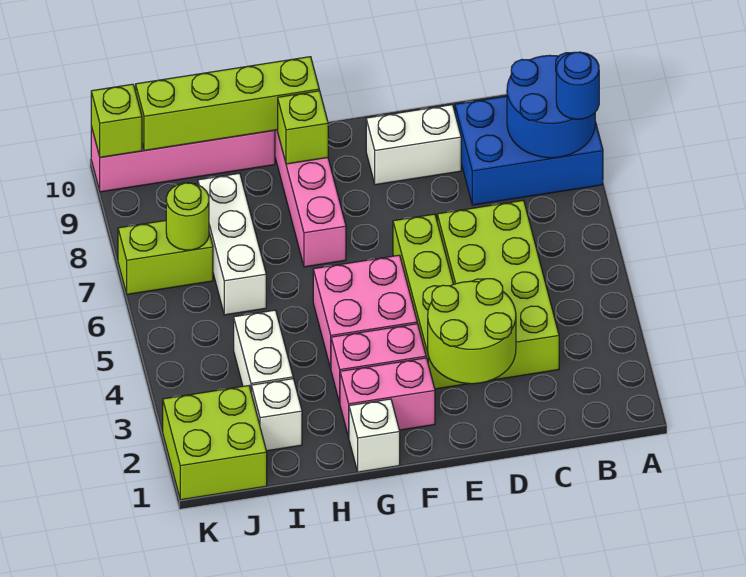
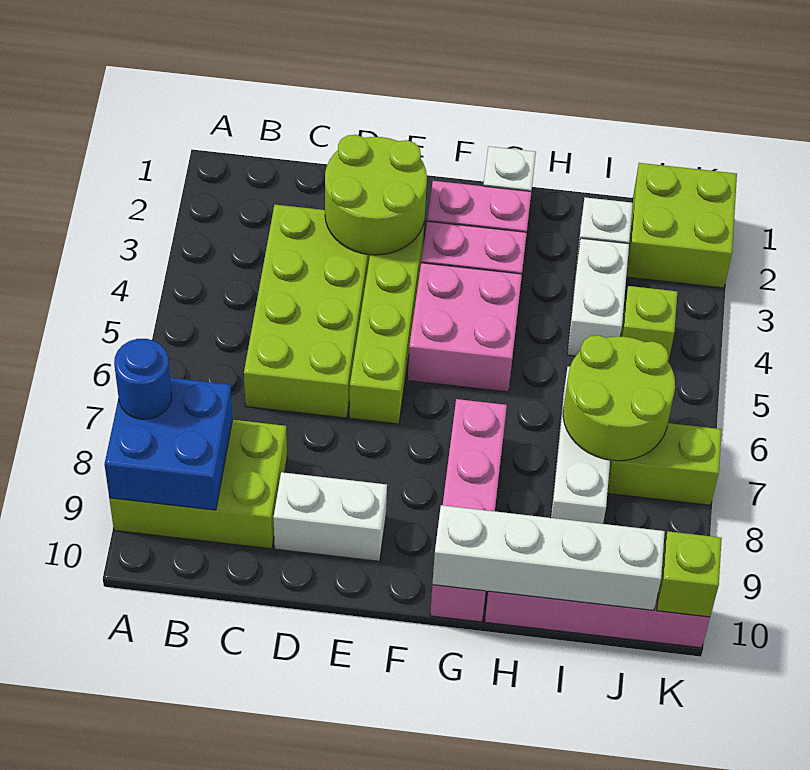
blue brick A8:C9 level 1 -> lime brick A8:C9 level 1
blue round brick A8:B9 level 2 -> blue brick A8:B9 level 2
lime brick G9 level 2 -> lime brick J4 level 1
lime brick G10:J10 level 2 -> white brick G10:J10 level 2
lime round brick J7 level 2 -> lime round brick I6:J7 level 2

